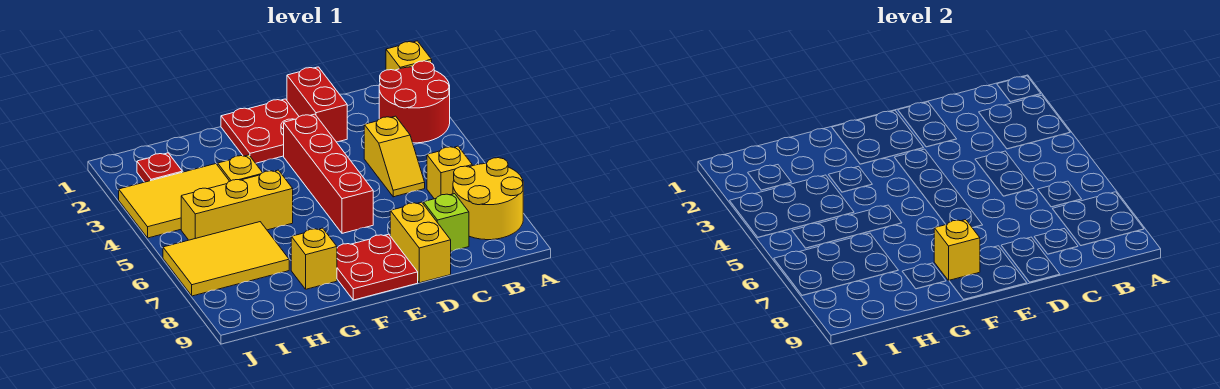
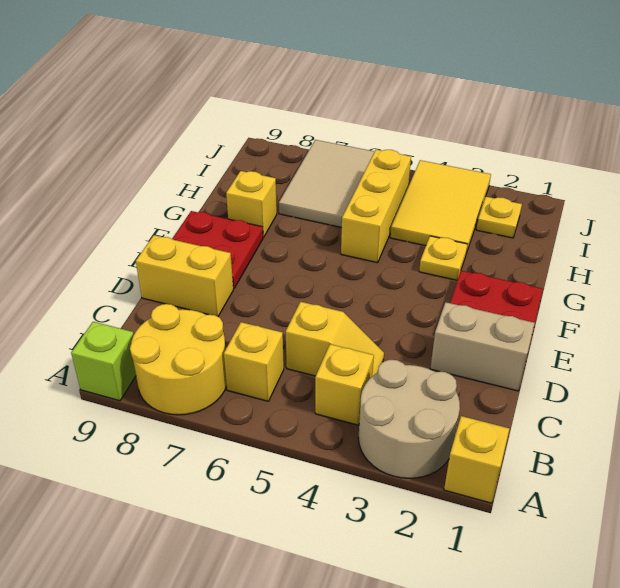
red round brick A2:B3 level 1 -> tan round brick A2:B3 level 1
yellow slope C4:C5 level 1 top 4 -> yellow slope C4:C5 level 1 top 5
lime brick C8 level 1 -> lime brick A9 level 1
red brick D1:D2 level 1 -> tan brick D1:D2 level 1
red brick E3:E6 level 1 -> none
yellow brick F8 level 2 -> yellow brick B4 level 1
yellow tile H6:J7 level 1 -> tan tile H6:J7 level 1
red plate I2 level 1 -> yellow plate I2 level 1

